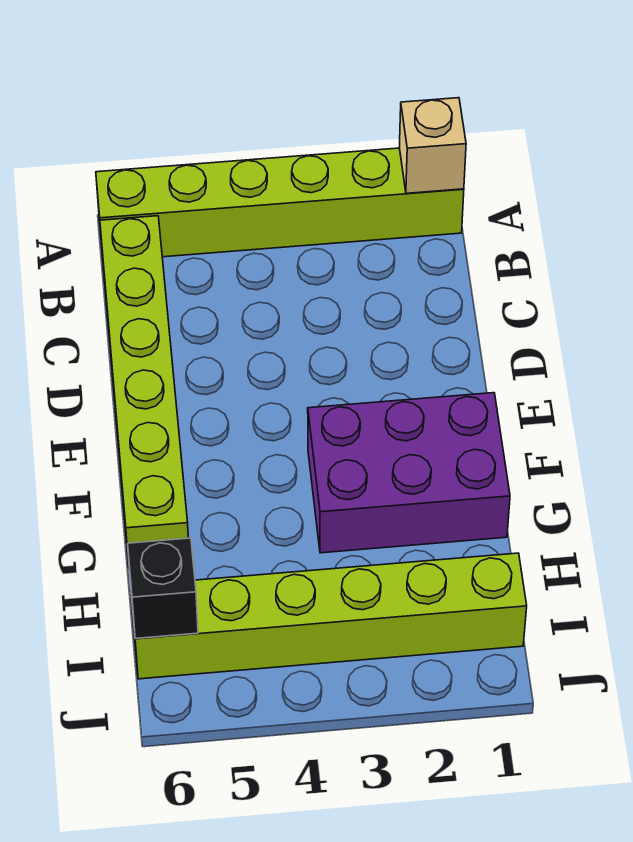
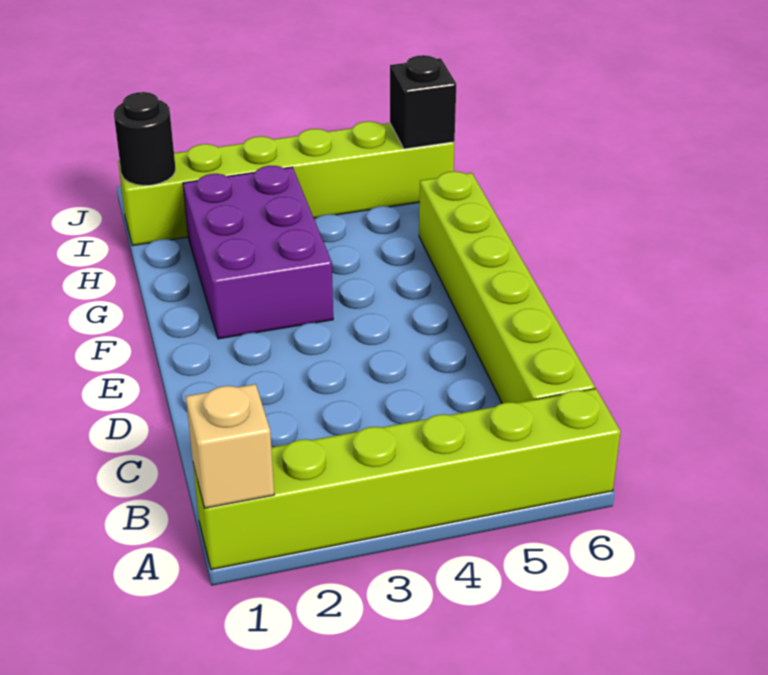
purple brick F1:G3 level 1 -> purple brick F2:H3 level 1
none -> black round brick I1 level 2

